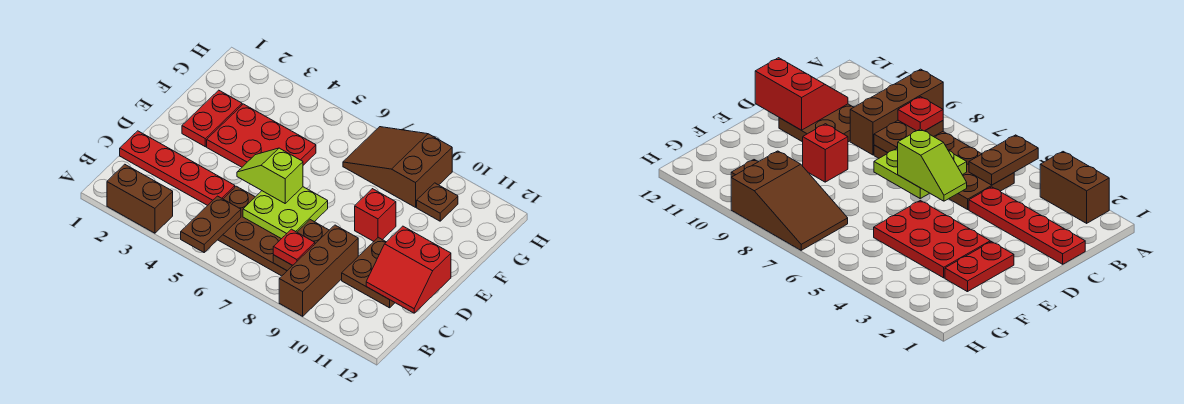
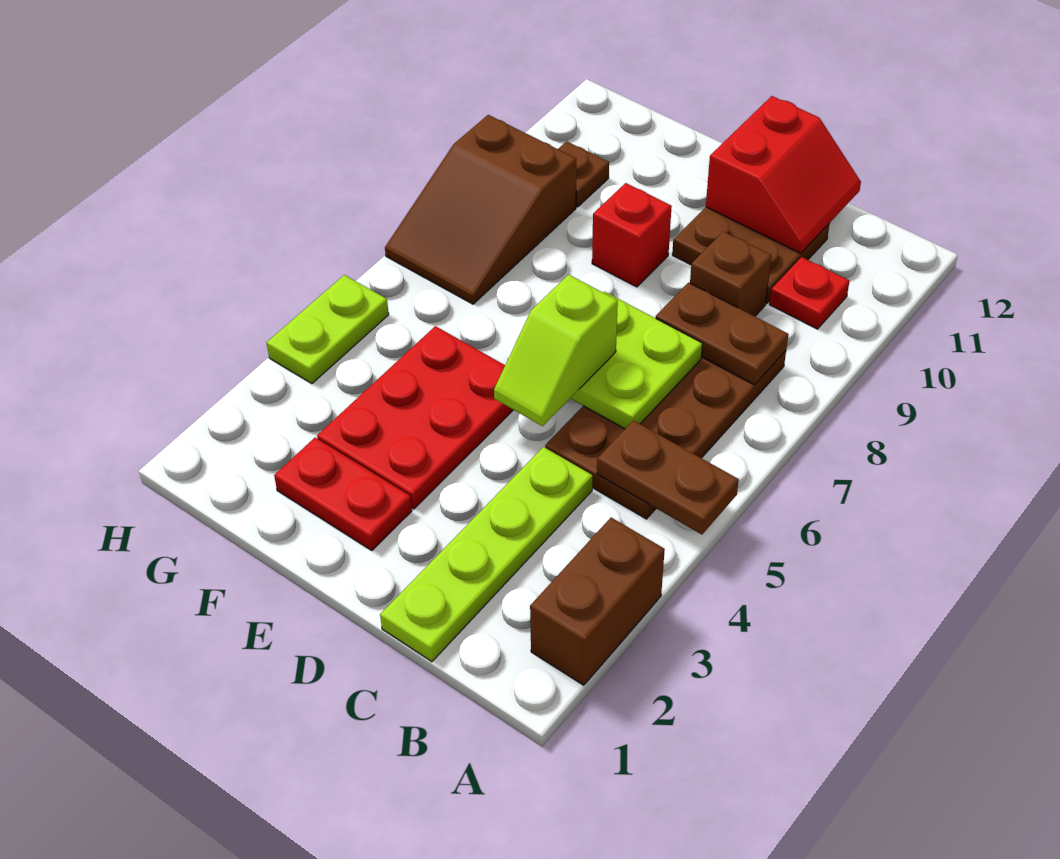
brown brick A9:C9 level 1 -> brown brick C9 level 1
red plate B8 level 3 -> red plate B10 level 1
red plate C1:C4 level 1 -> lime plate C1:C4 level 1
none -> lime plate H4:H5 level 1

